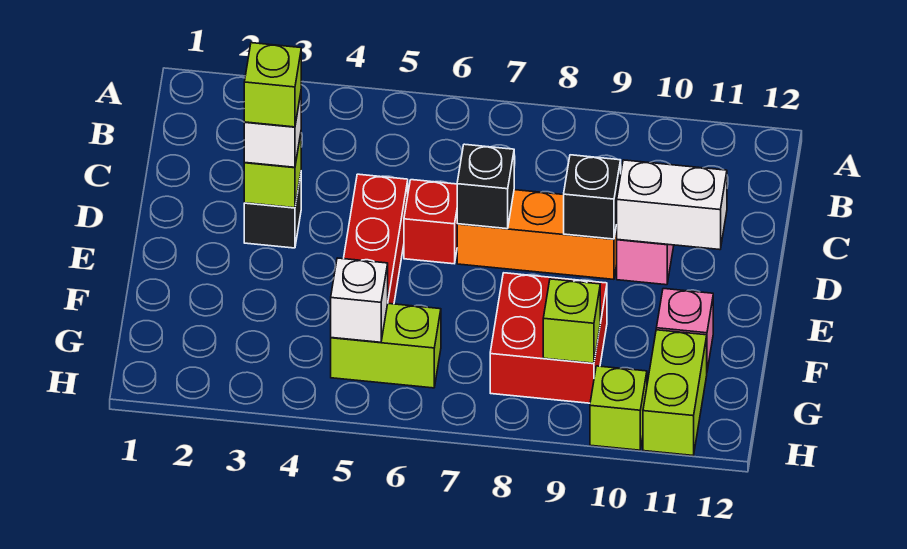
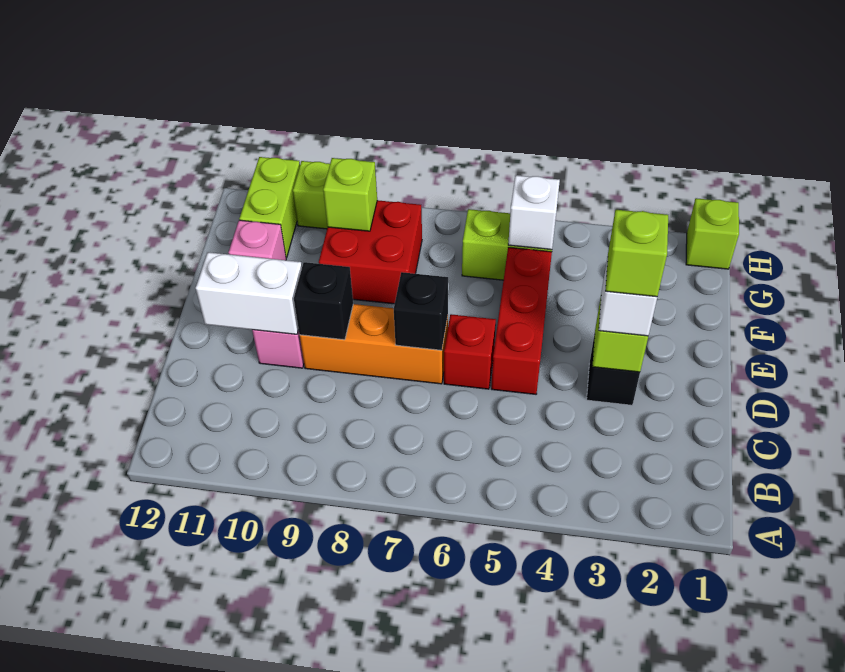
none -> lime brick H1 level 1

